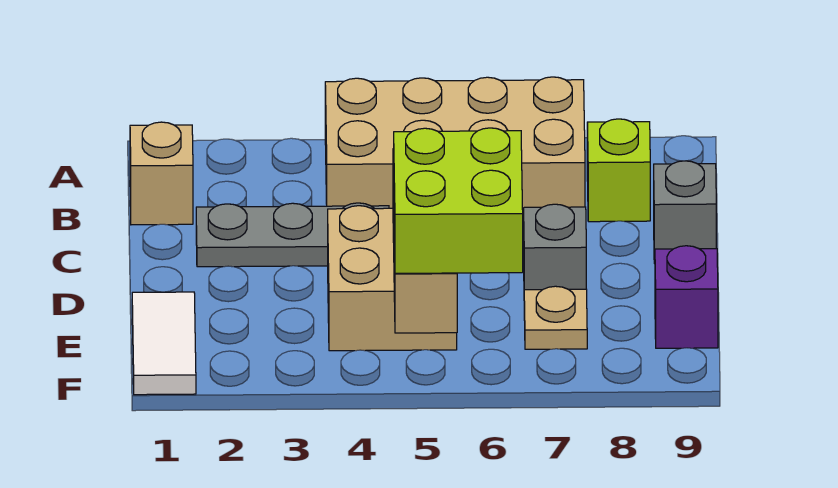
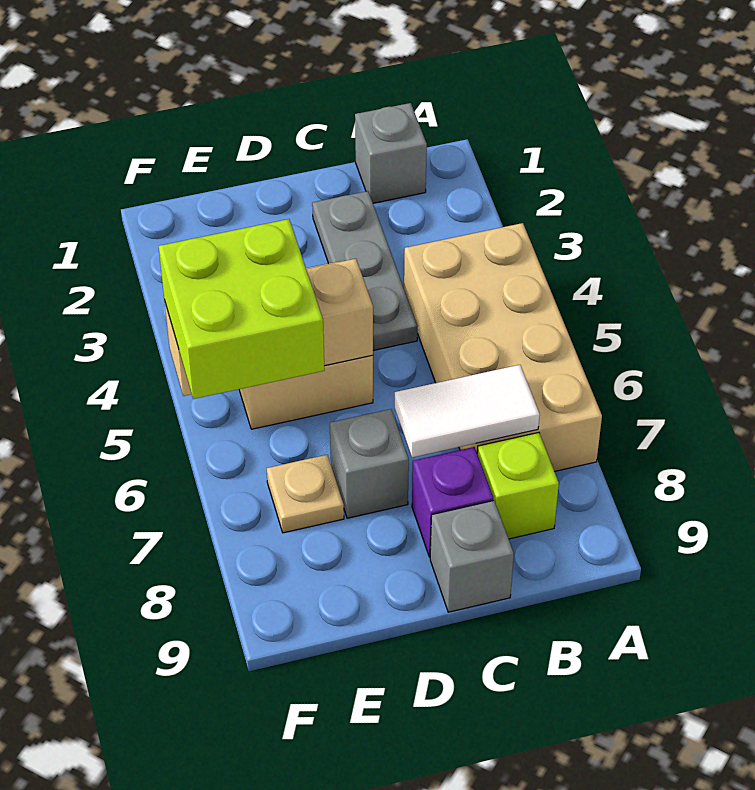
tan brick B1 level 1 -> grey brick B1 level 1
white tile E1:F1 level 1 -> white tile B7:C7 level 2
purple brick E9 level 1 -> purple brick C8 level 1

